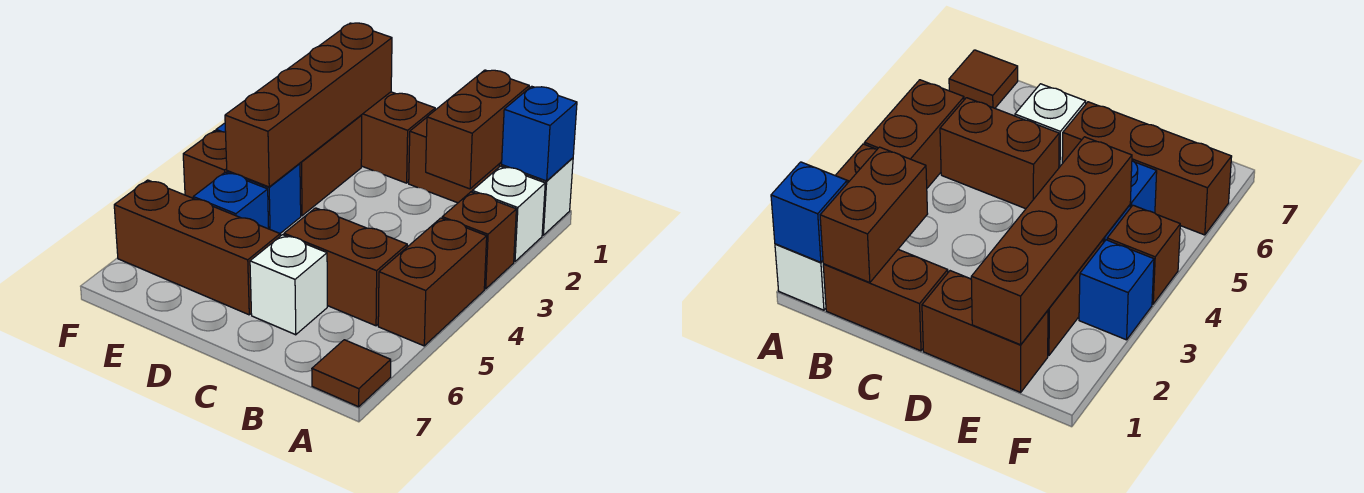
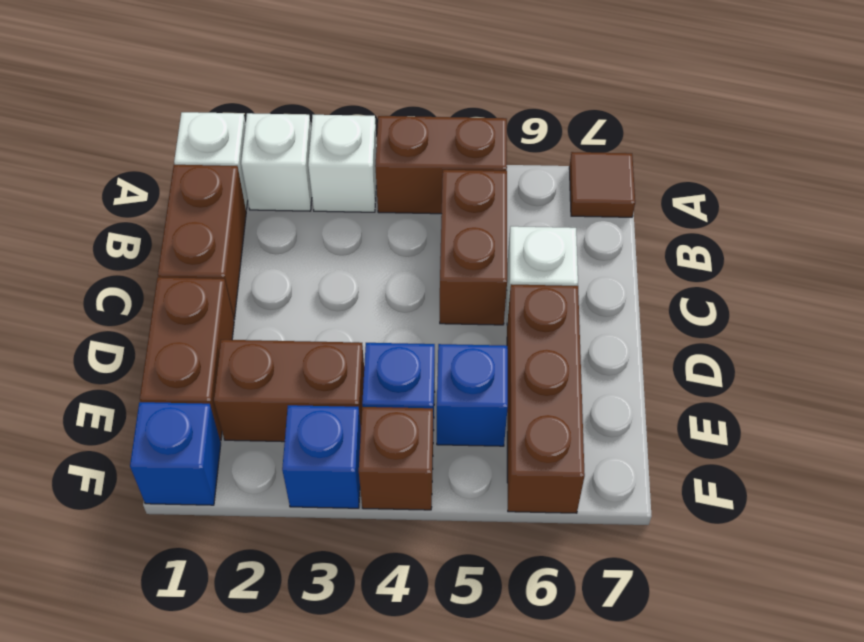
blue brick A1 level 2 -> blue brick F1 level 1
brown brick A3 level 1 -> white brick A3 level 1
brown brick B1:B2 level 2 -> none
brown brick E1:E4 level 2 -> none

